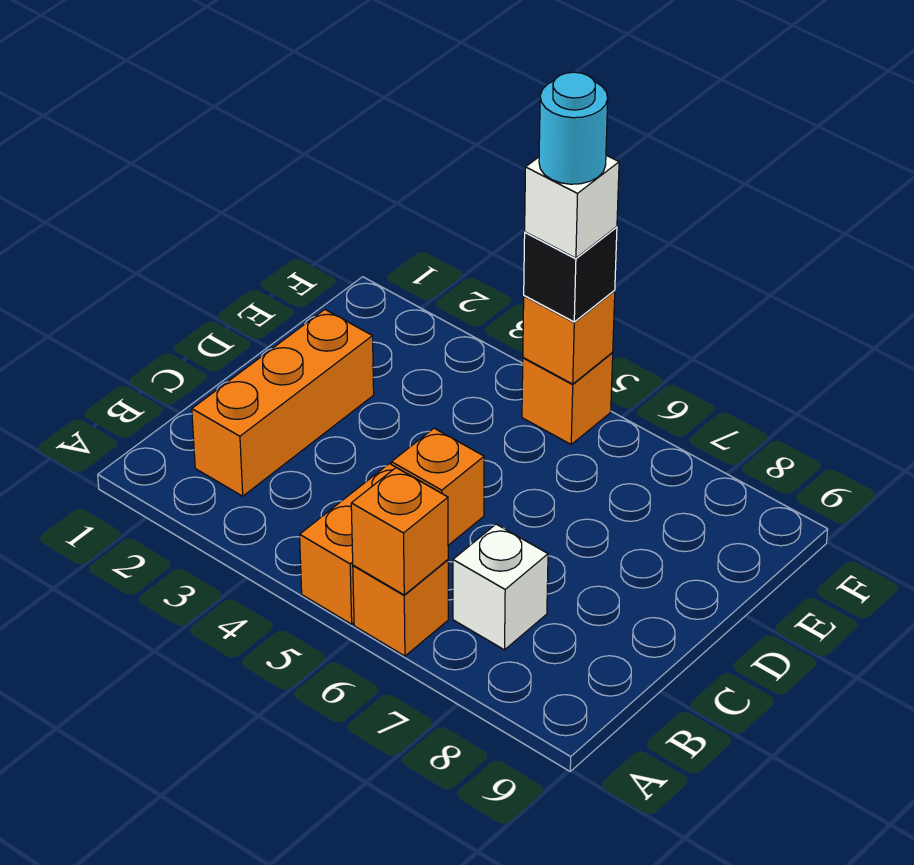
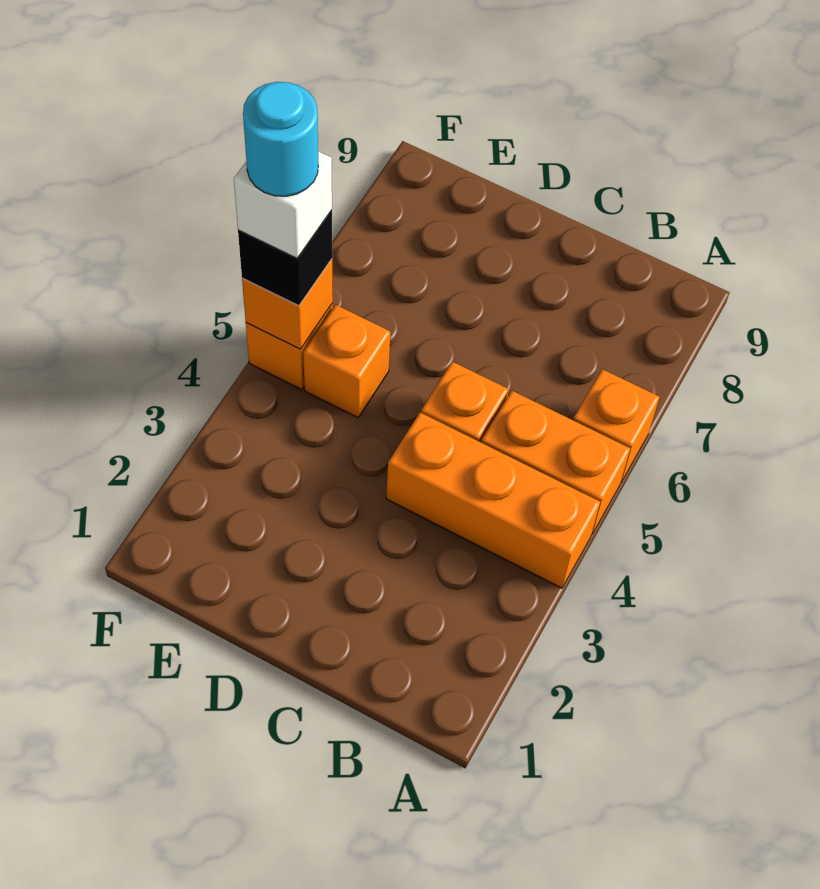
orange brick A6 level 2 -> orange brick E5 level 1
orange brick B2:D2 level 1 -> orange brick A4:C4 level 1
white brick B7 level 1 -> none

